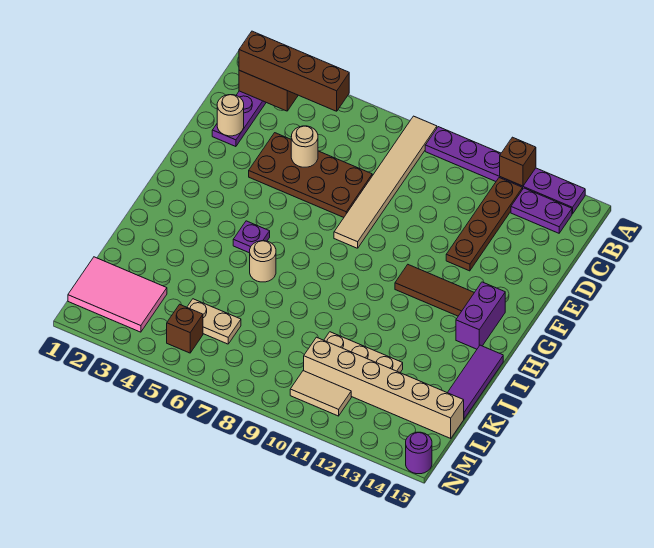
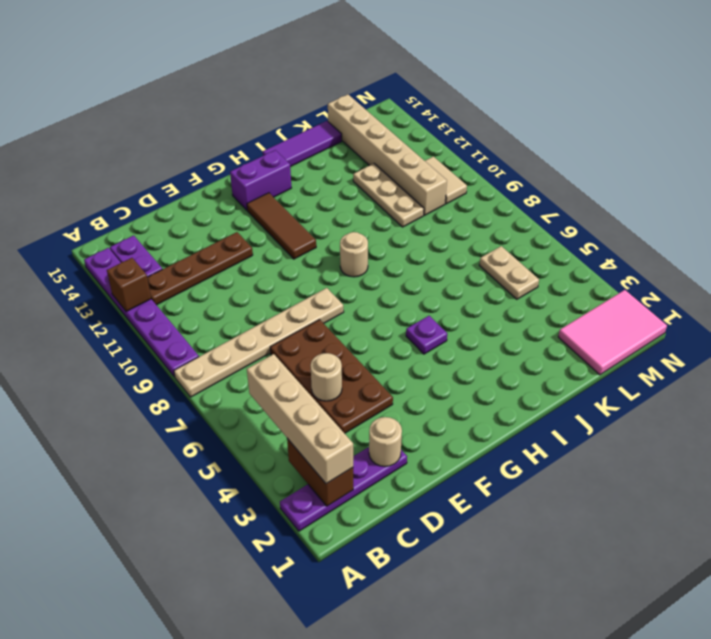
tan tile A8:F8 level 1 -> tan plate A8:F8 level 1
brown brick B2:B5 level 3 -> tan brick B2:B5 level 3
tan round brick I6 level 1 -> tan round brick H9 level 1
pink tile L1:M3 level 1 -> pink tile L1:N2 level 1
brown brick M5 level 1 -> none
purple round brick N15 level 1 -> none

